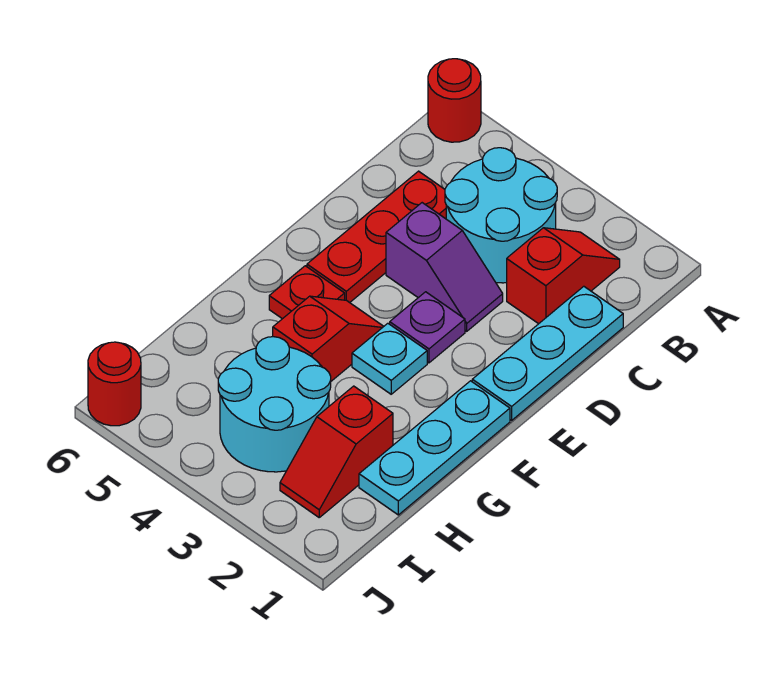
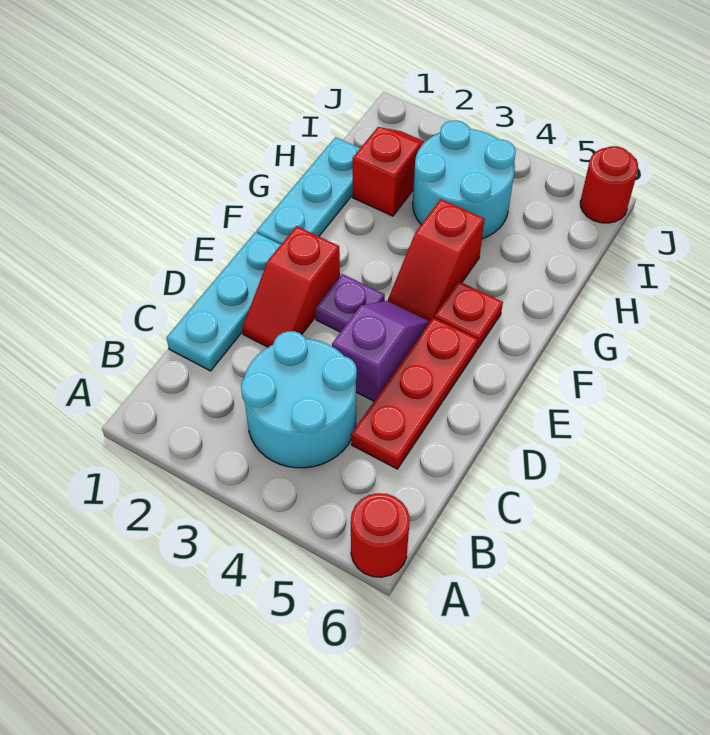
red slope B2:C2 level 1 top C -> red slope D2:E2 level 1 top E
purple slope D3:D4 level 1 top 4 -> purple slope D4:E4 level 1 top D
cyan plate F3 level 1 -> none

